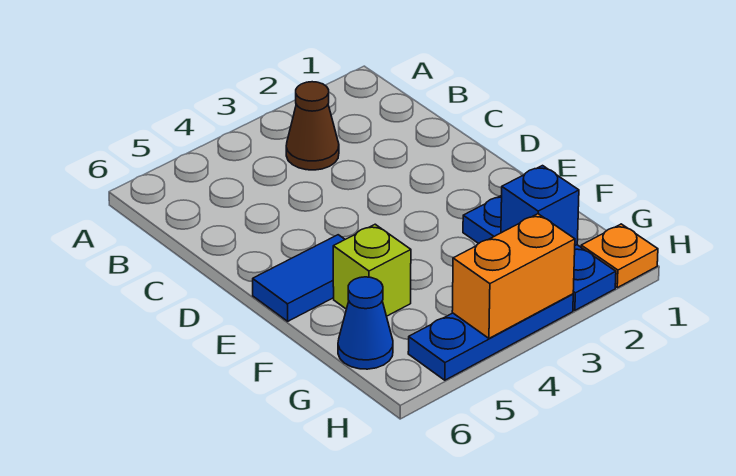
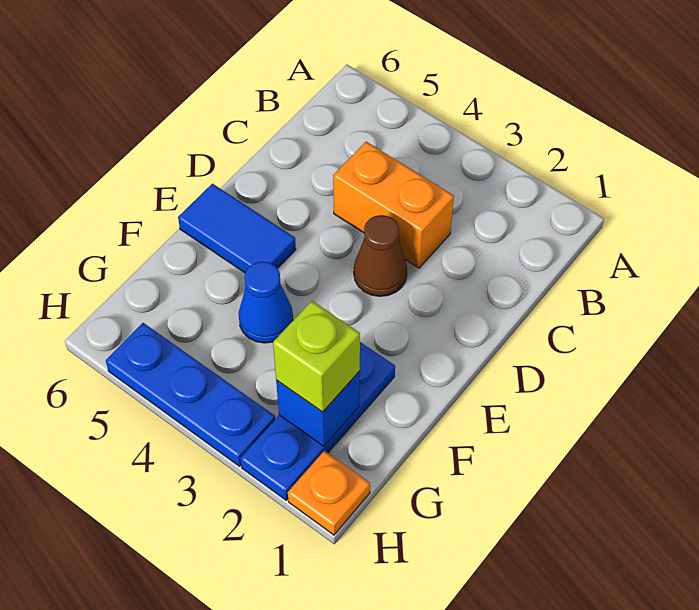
brown cone B3 level 1 -> brown cone D3 level 1
lime brick F5 level 1 -> lime brick G2 level 3
blue cone G6 level 1 -> blue cone F4 level 1
orange brick H3:H4 level 2 -> orange brick C3:C4 level 1

